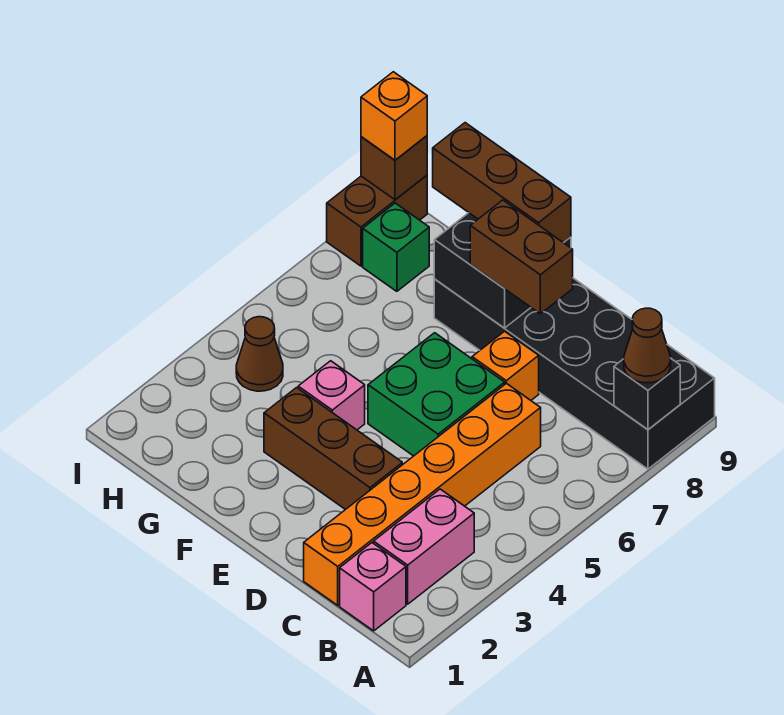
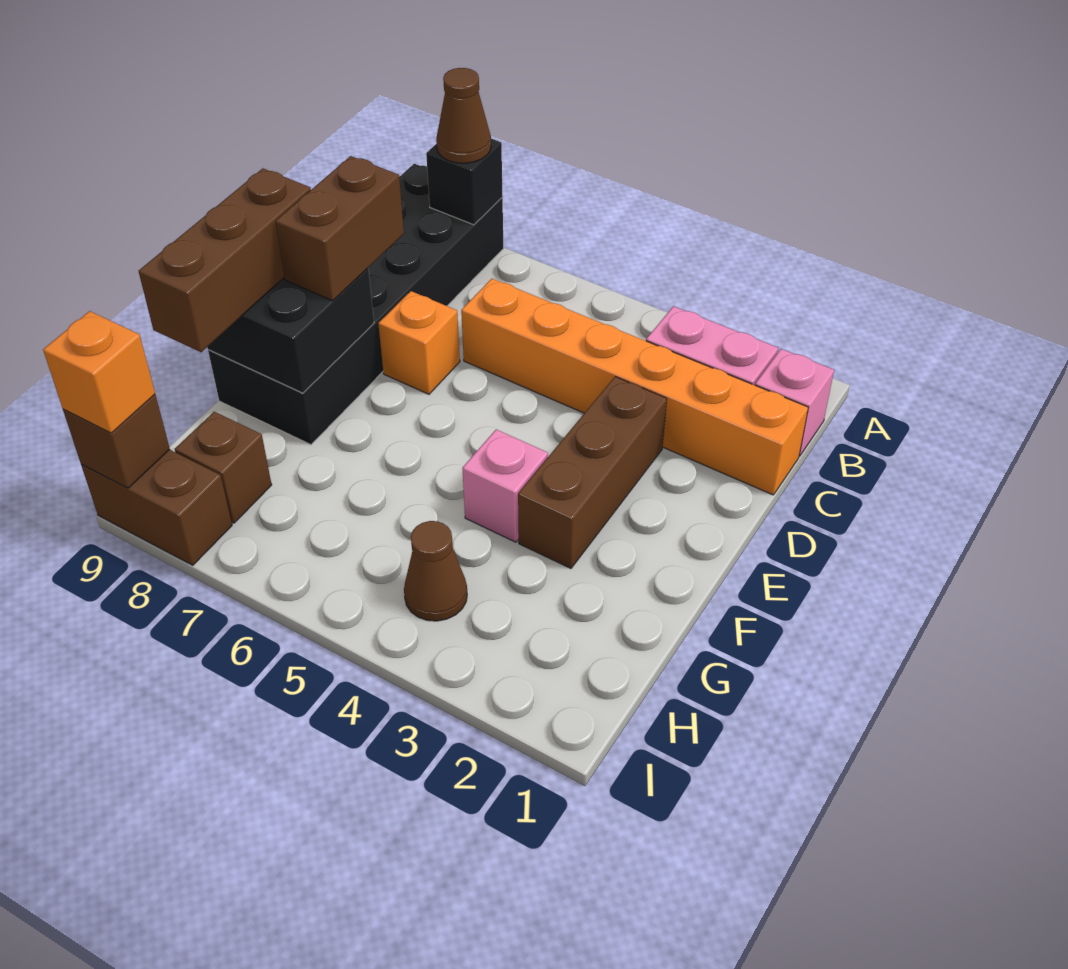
green brick D5:E6 level 1 -> none
green brick H8 level 1 -> brown brick H8 level 1

